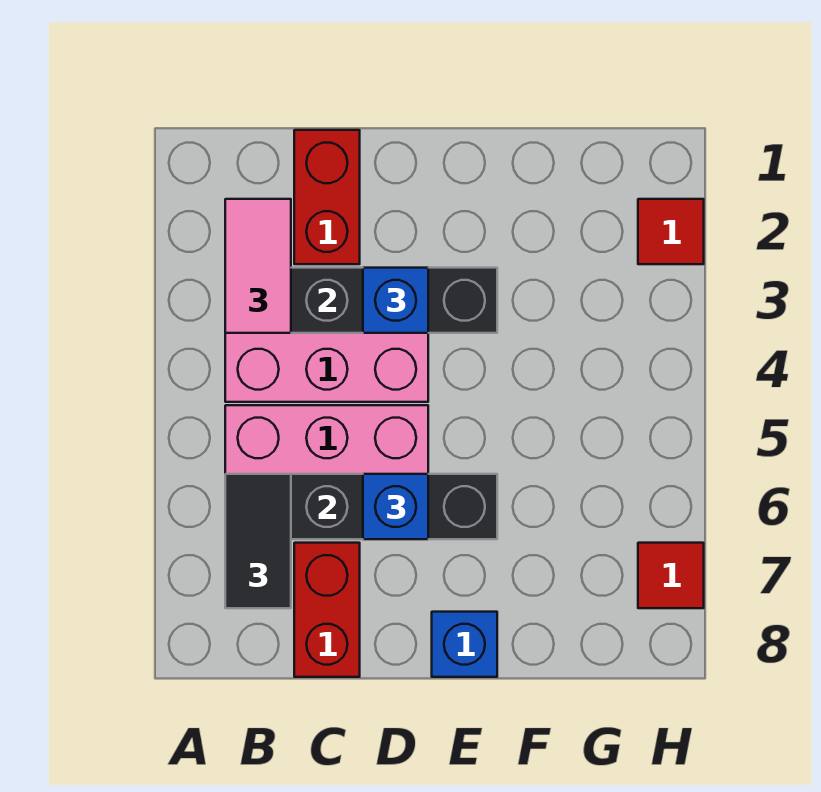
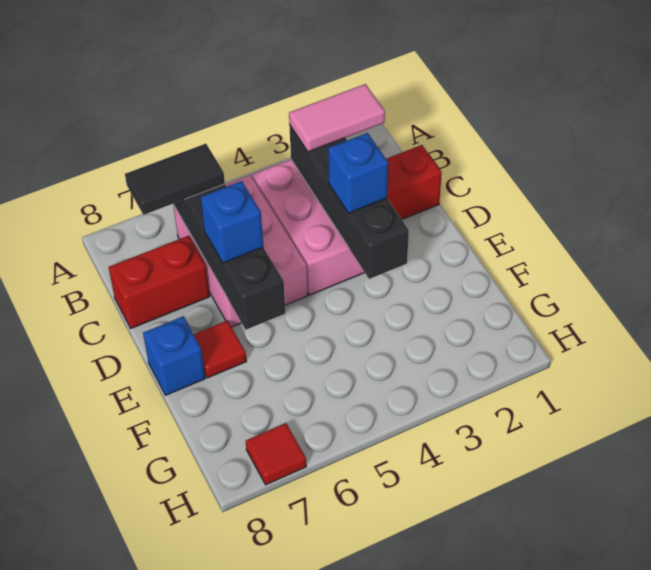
red tile H2 level 1 -> red tile E7 level 1

